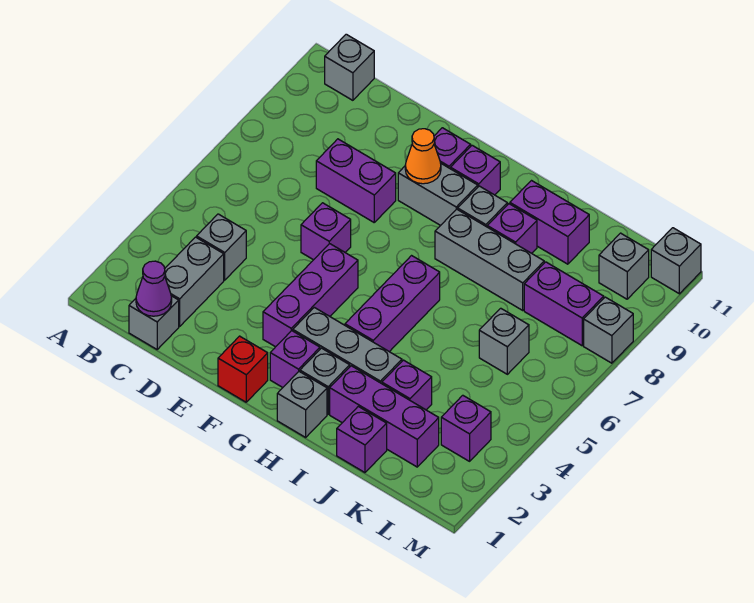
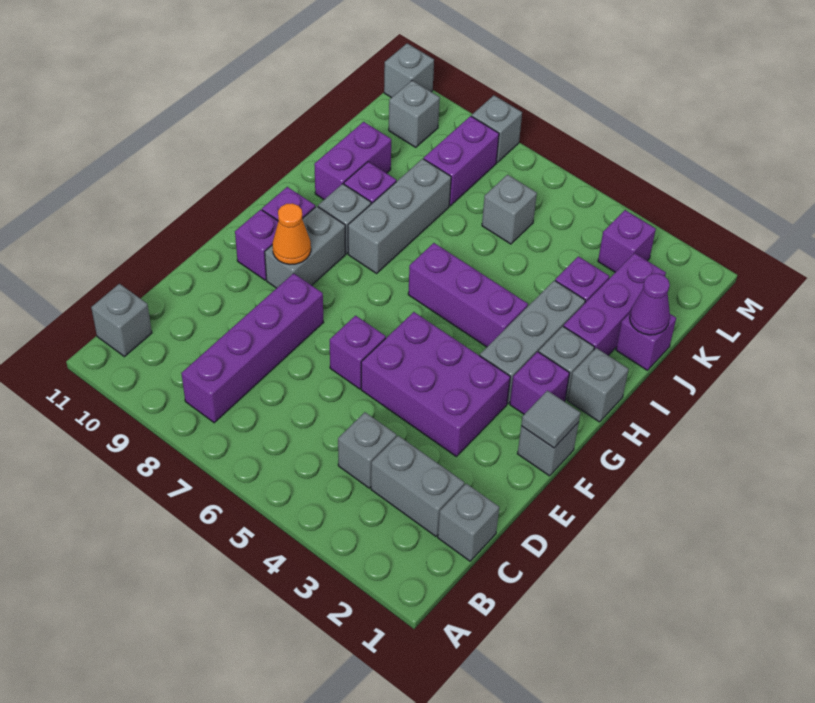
purple cone C1 level 2 -> purple cone J1 level 2
purple brick D8:E8 level 1 -> purple brick B8:E8 level 1
red brick F1 level 1 -> grey brick F1 level 1
none -> grey tile F1 level 2
purple brick F3:F5 level 1 -> purple brick E3:F5 level 1

